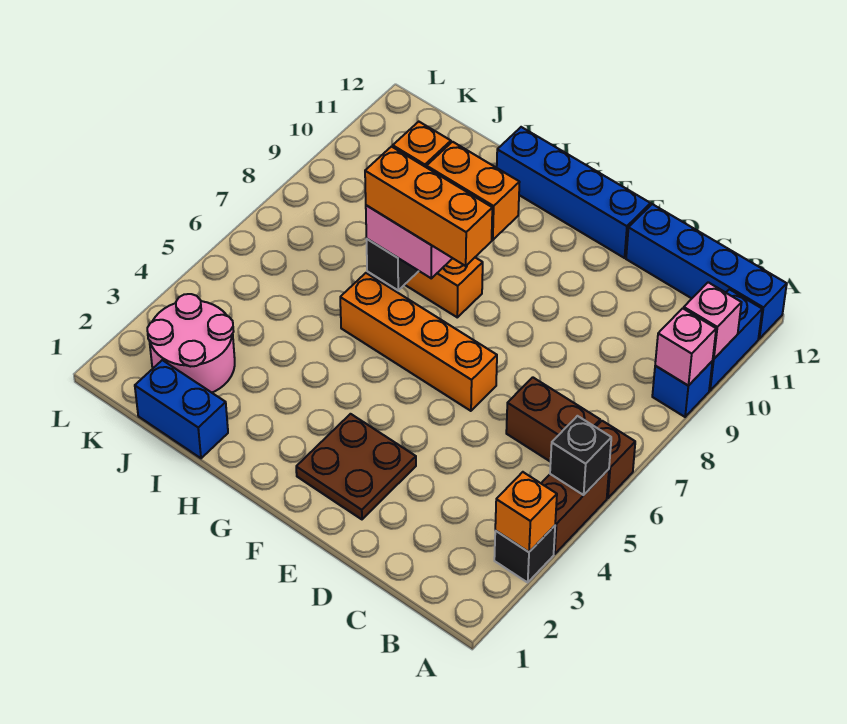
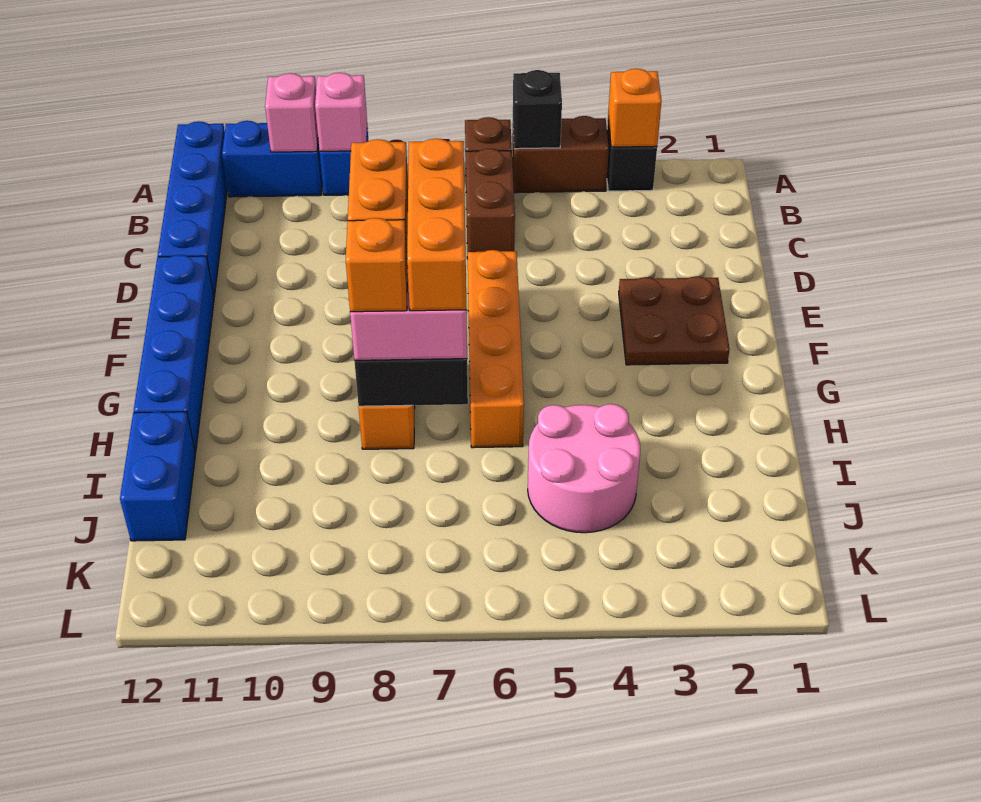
blue brick I1:J1 level 1 -> blue brick I12:J12 level 1
pink round brick J2:K3 level 1 -> pink round brick I4:J5 level 1

